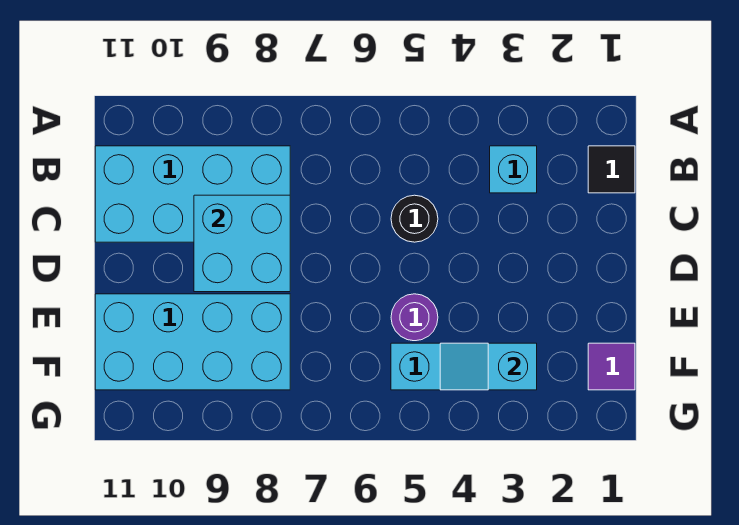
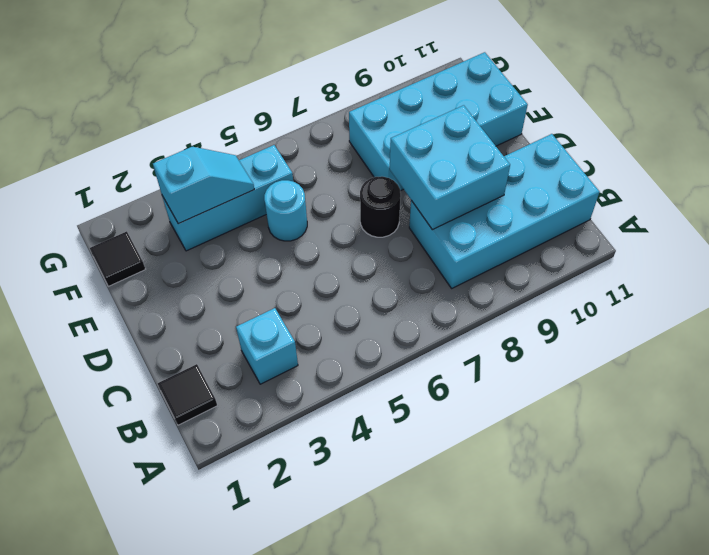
black round brick C5 level 1 -> black round brick D7 level 1
purple round brick E5 level 1 -> cyan round brick E5 level 1
purple tile F1 level 1 -> black tile F1 level 1

